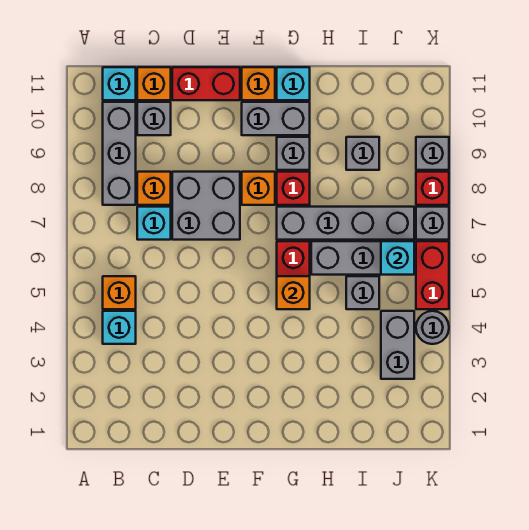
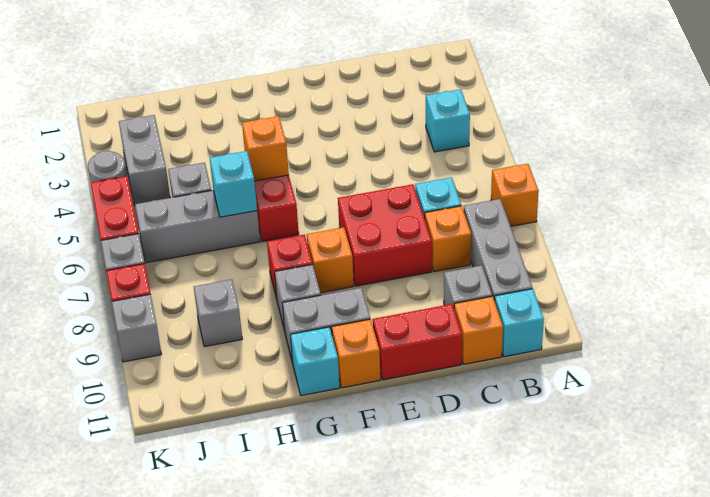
orange brick B5 level 1 -> orange brick A7 level 1
grey brick D7:E8 level 1 -> red brick D7:E8 level 1
grey brick G7:J7 level 1 -> none
cyan brick J6 level 2 -> cyan brick H6 level 2

